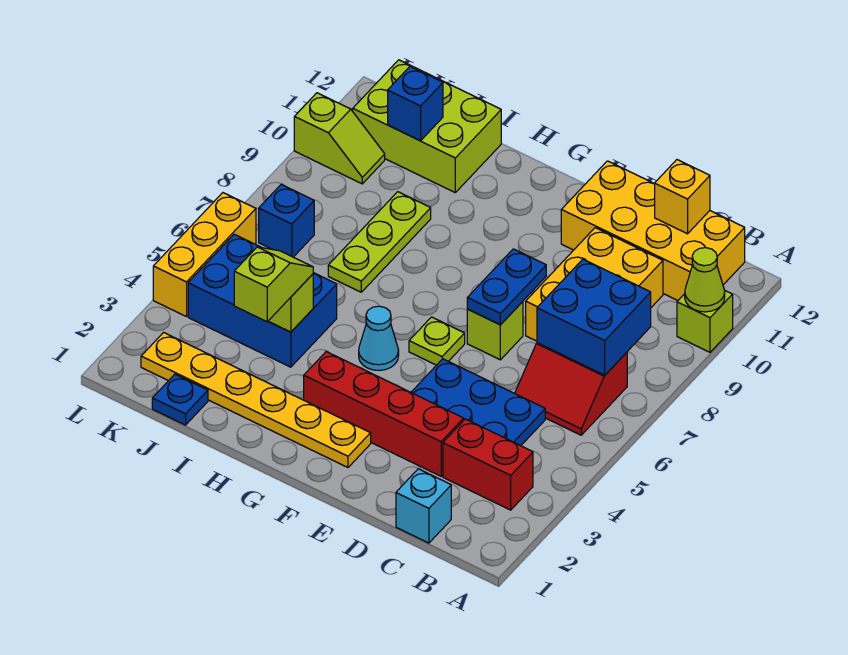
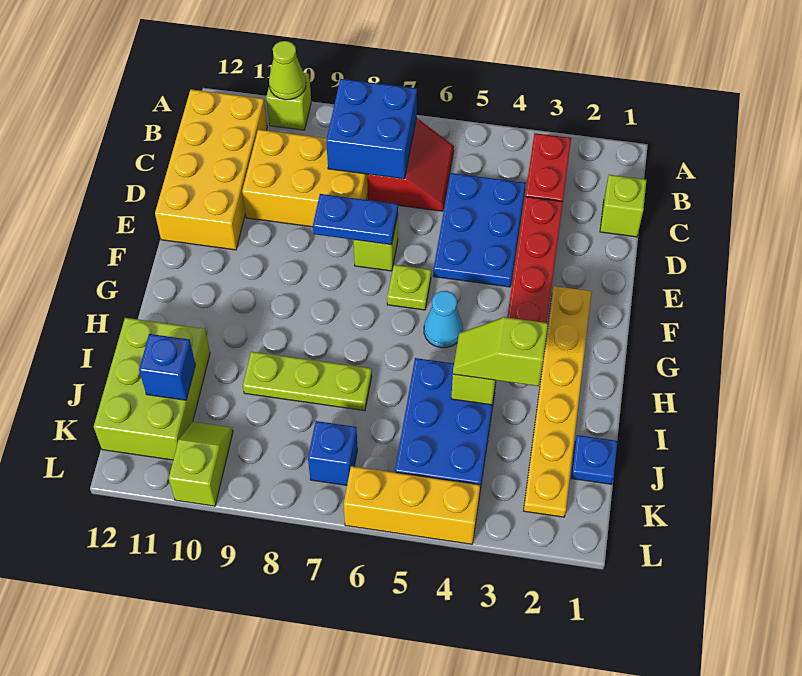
cyan brick C1 level 1 -> lime brick C1 level 1
yellow brick C12 level 2 -> none

